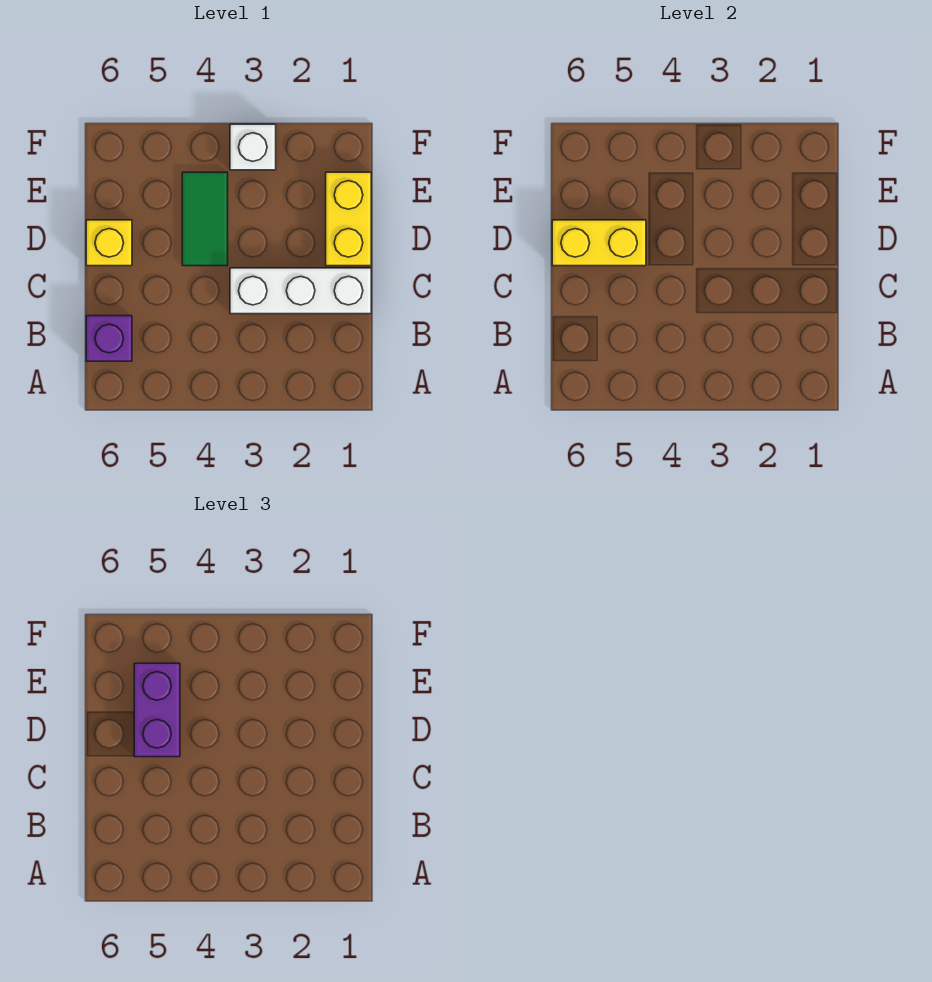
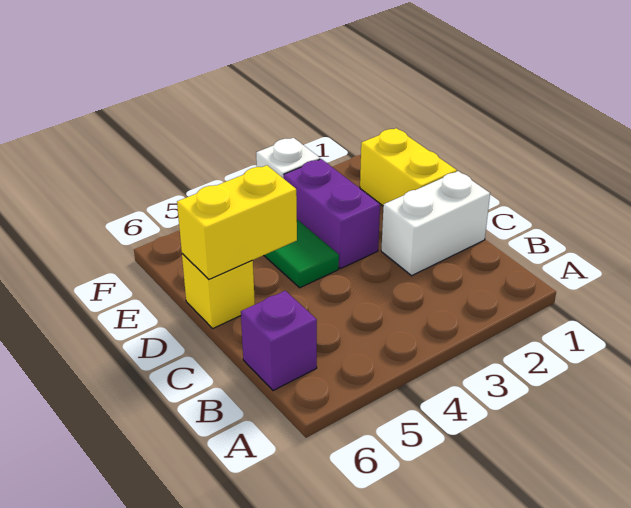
white brick C1:C3 level 1 -> white brick C1:C2 level 1
purple brick D5:E5 level 3 -> purple brick D3:E3 level 1

